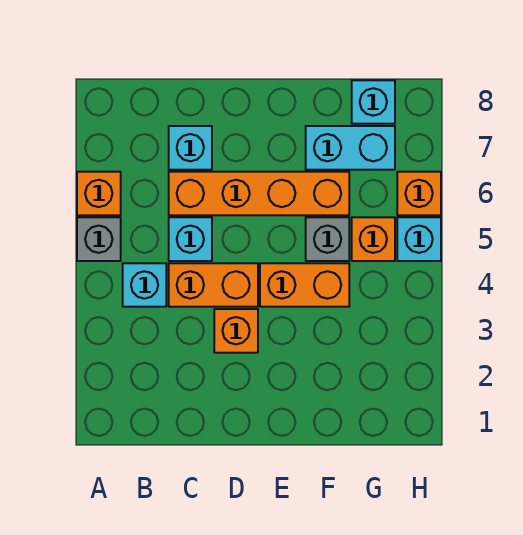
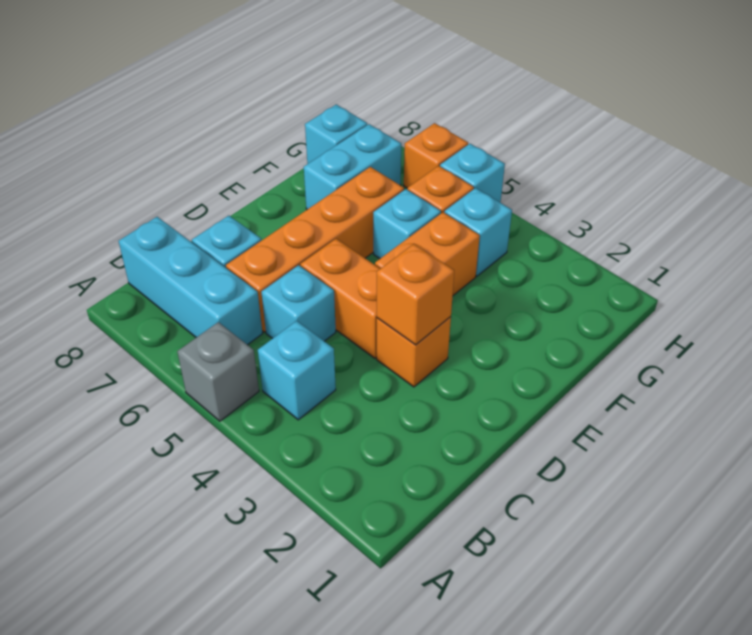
orange brick A6 level 1 -> orange brick D3 level 2
none -> cyan brick B6:B8 level 1
orange brick C4:D4 level 1 -> orange brick D4:D5 level 1
grey brick F5 level 1 -> cyan brick F5 level 1
none -> cyan brick G4 level 1

